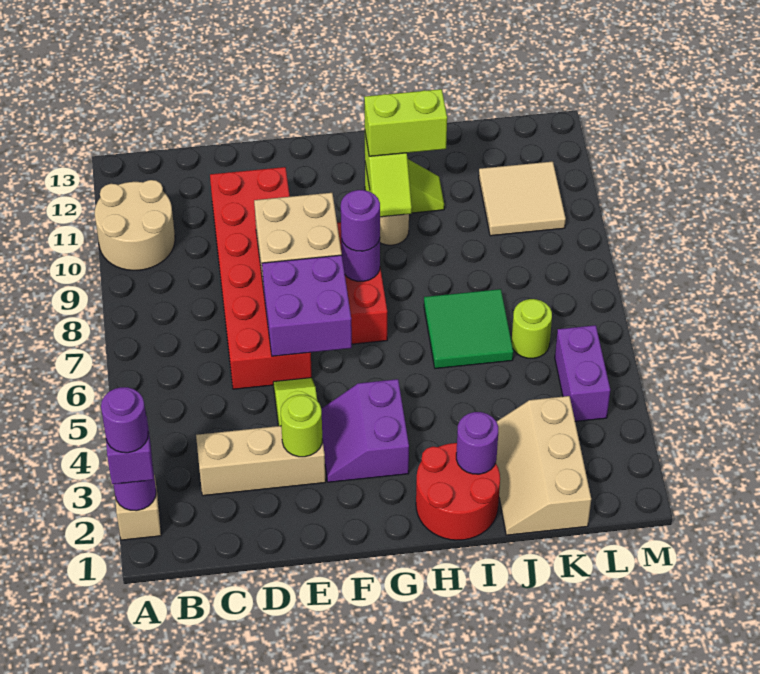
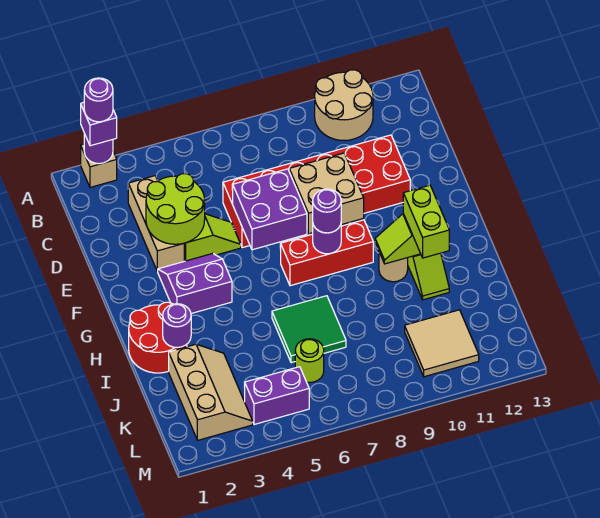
lime round brick E3 level 2 -> lime round brick D3:E4 level 2
tan slope J1:K3 level 1 top K -> tan slope J2:L3 level 1 top 2

